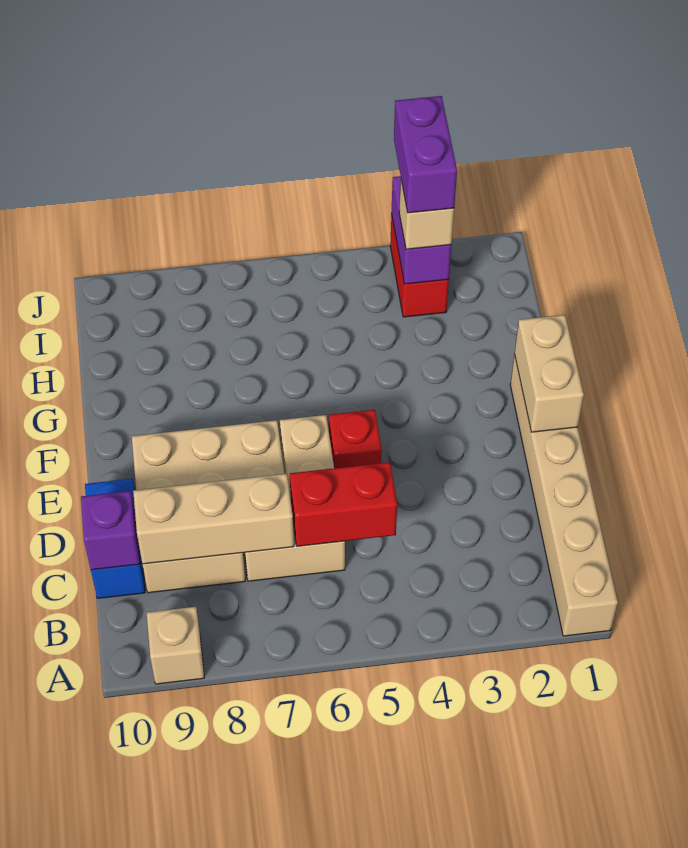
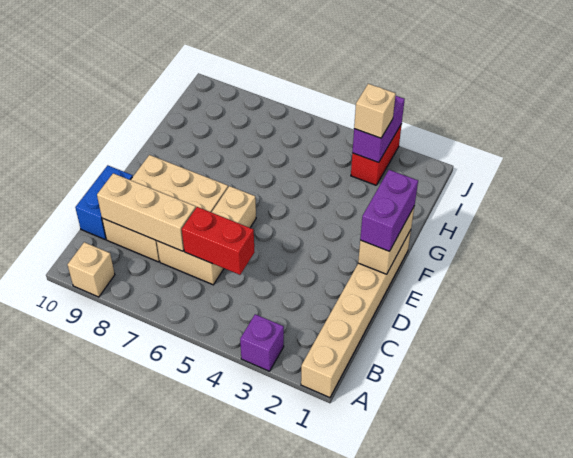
purple brick C10 level 2 -> purple brick A3 level 1
red brick E5 level 1 -> none
purple brick I3:J3 level 4 -> purple brick E1:F1 level 3

